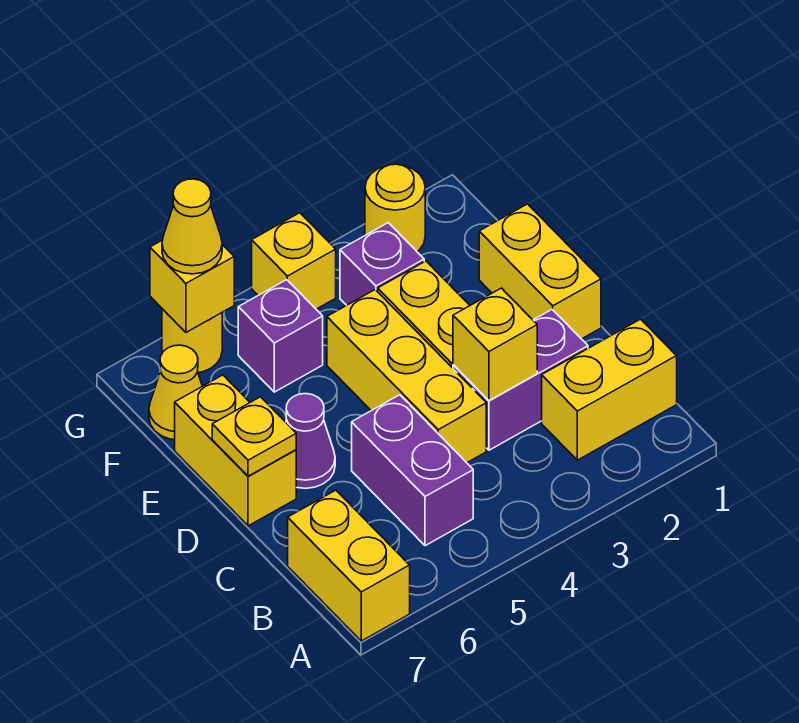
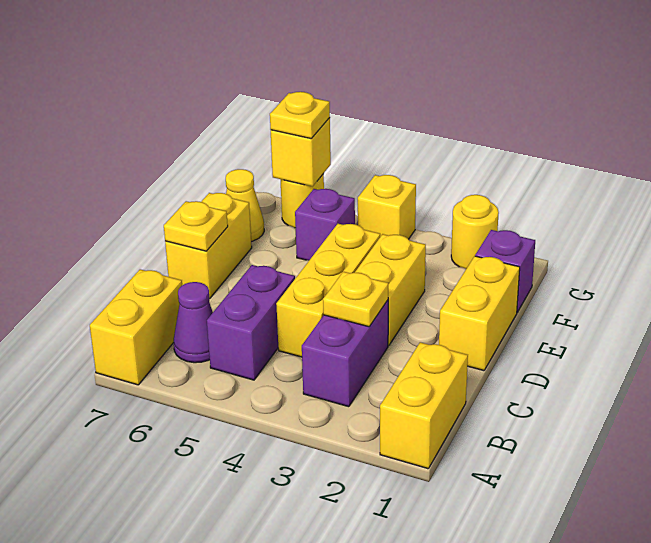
yellow brick B1:B2 level 1 -> yellow brick A1:B1 level 1
purple brick C2:C3 level 1 -> purple brick B3:C3 level 1
yellow brick C3 level 2 -> yellow plate C3 level 2
purple cone D6 level 1 -> purple cone B6 level 1
purple brick F3 level 1 -> purple brick F1 level 1
yellow cone G6 level 3 -> yellow plate G6 level 3

